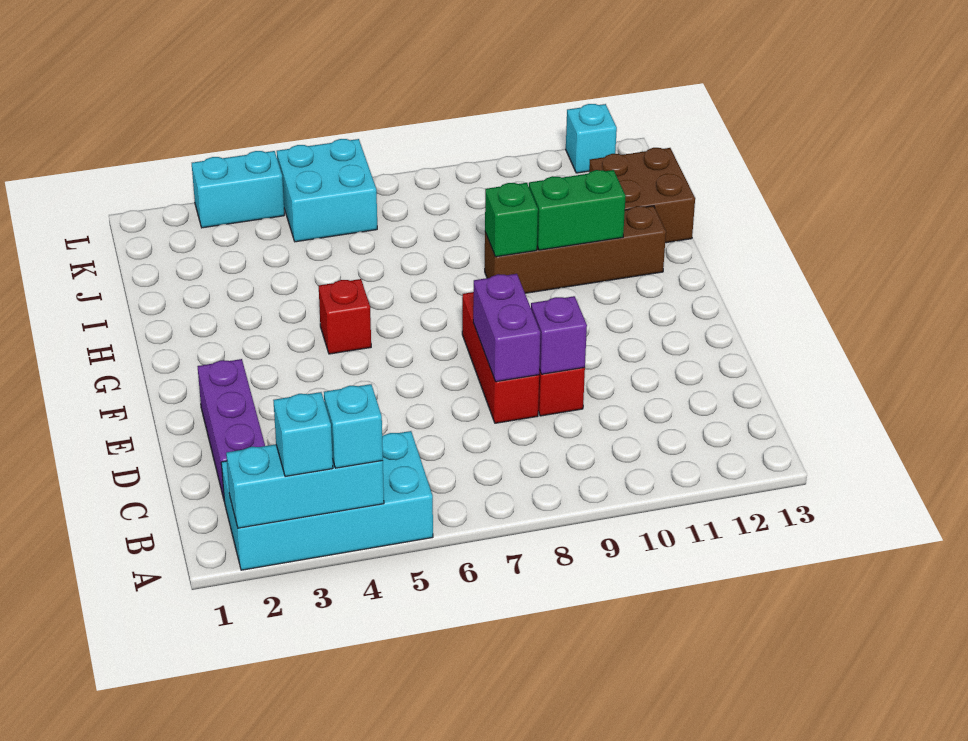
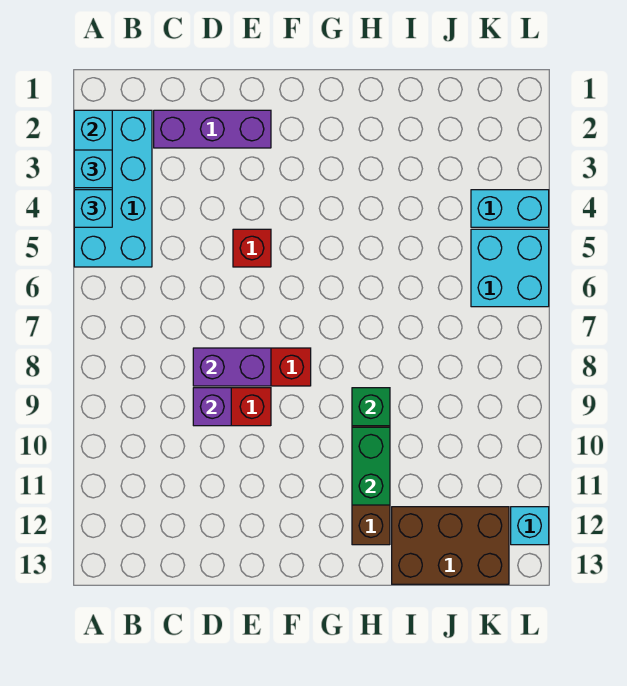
red brick G5 level 1 -> red brick E5 level 1
brown brick I12:J13 level 1 -> brown brick I12:K13 level 1
cyan brick L3:L4 level 1 -> cyan brick K4:L4 level 1

